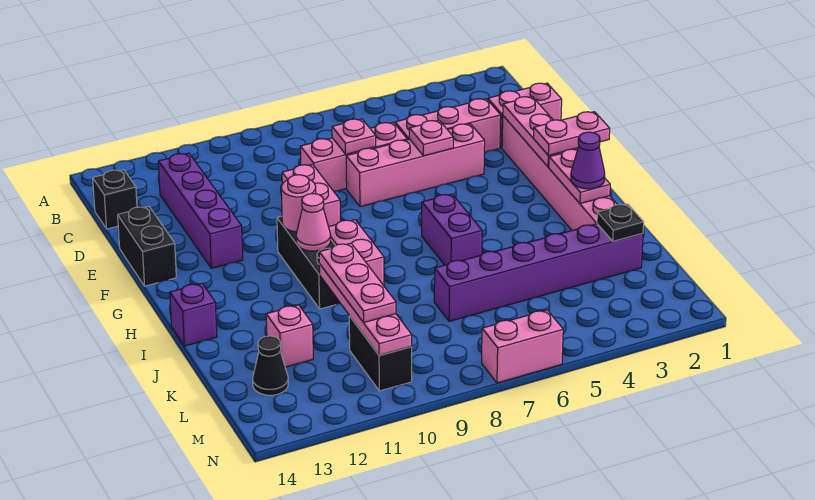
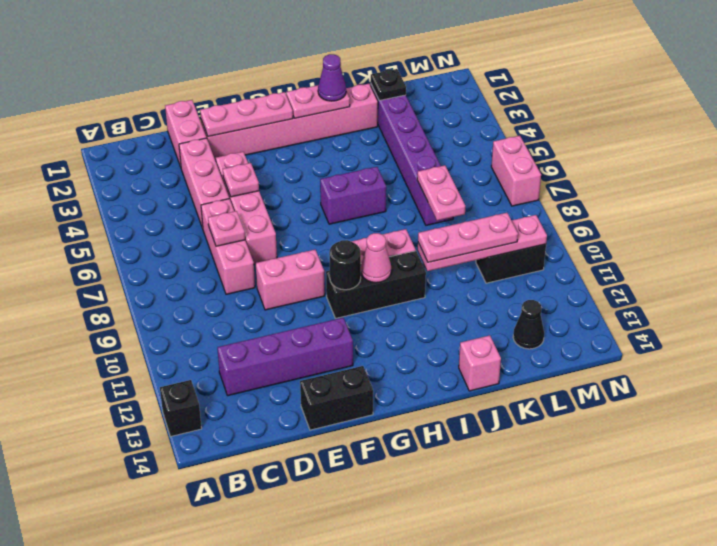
black brick C14 level 1 -> black brick A13 level 1
pink plate G1:G2 level 3 -> pink plate K7:K8 level 2
pink round brick G10 level 2 -> black round brick G10 level 2
purple brick I14 level 1 -> none
pink brick K12 level 1 -> pink brick J14 level 1

